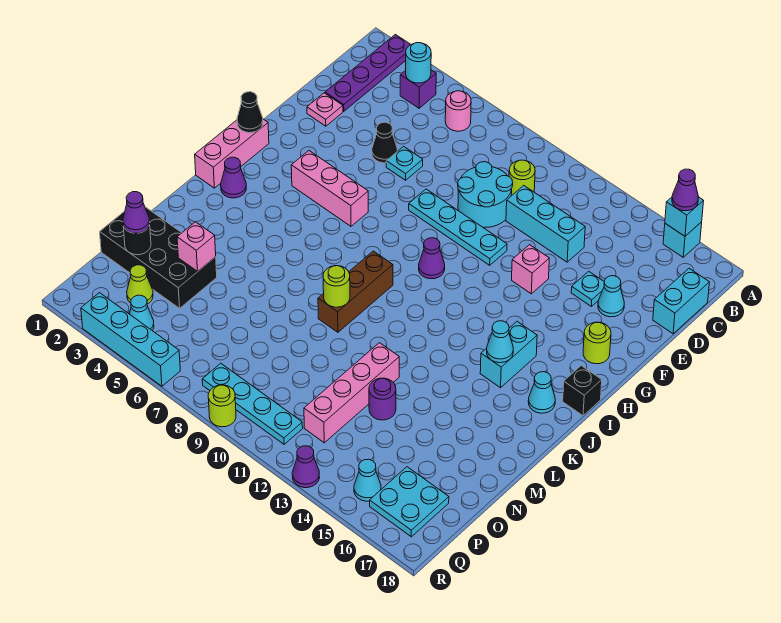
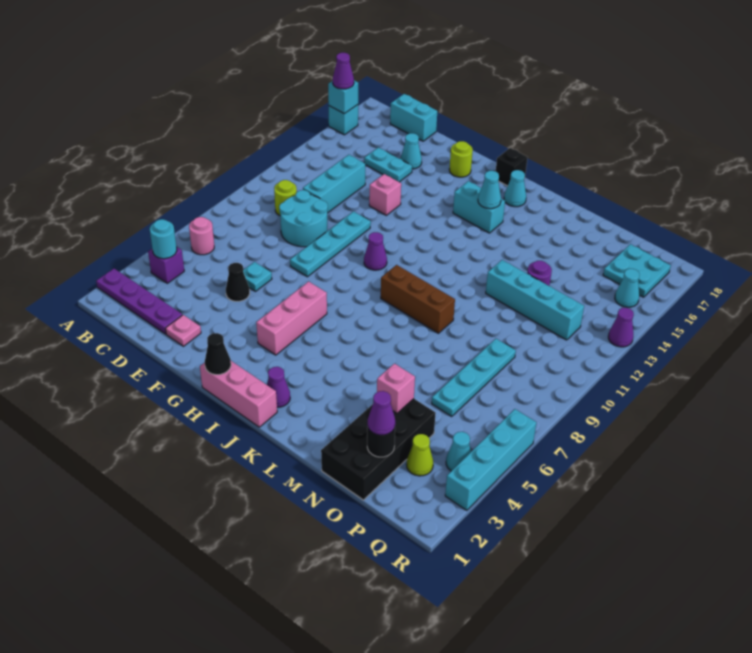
cyan plate E15 level 1 -> cyan plate D15:E15 level 1
lime round brick L9 level 2 -> none
pink brick M12:P12 level 1 -> cyan brick M12:P12 level 1
cyan plate Q8:Q11 level 1 -> cyan plate O6:O9 level 1
lime round brick R9 level 1 -> none

